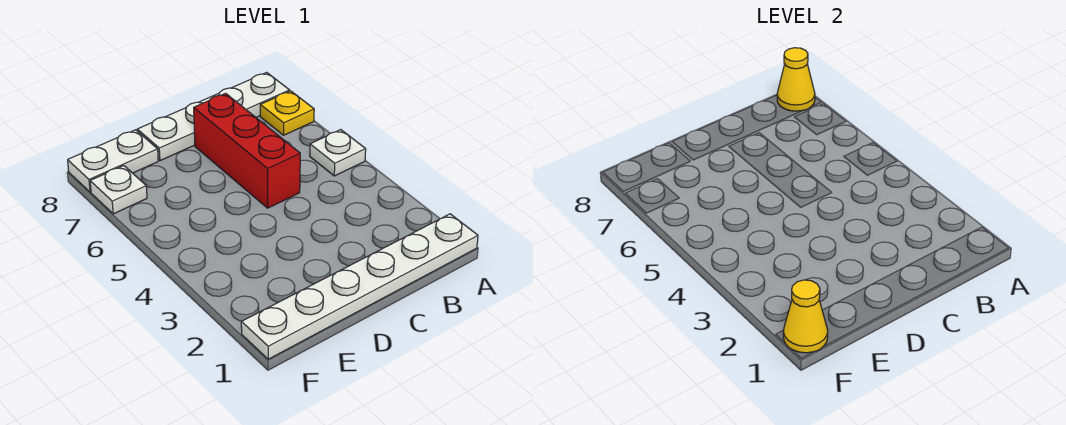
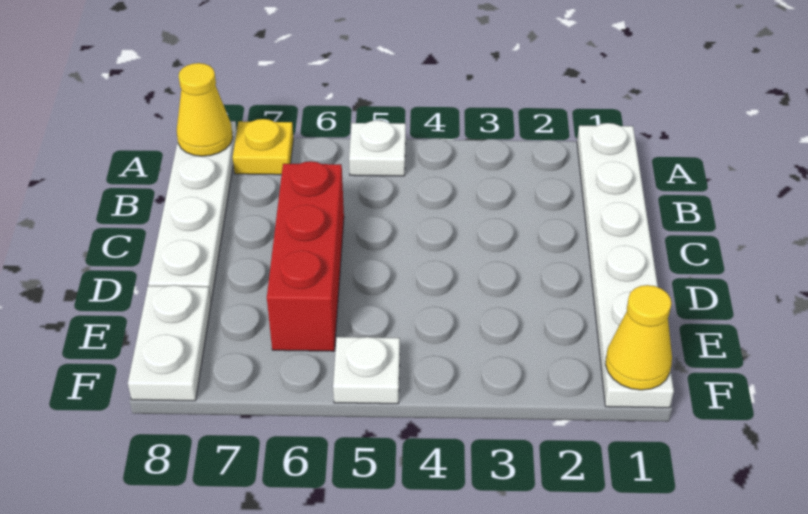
red brick C5:C7 level 1 -> red brick C6:E6 level 1
white plate F7 level 1 -> white plate F5 level 1

